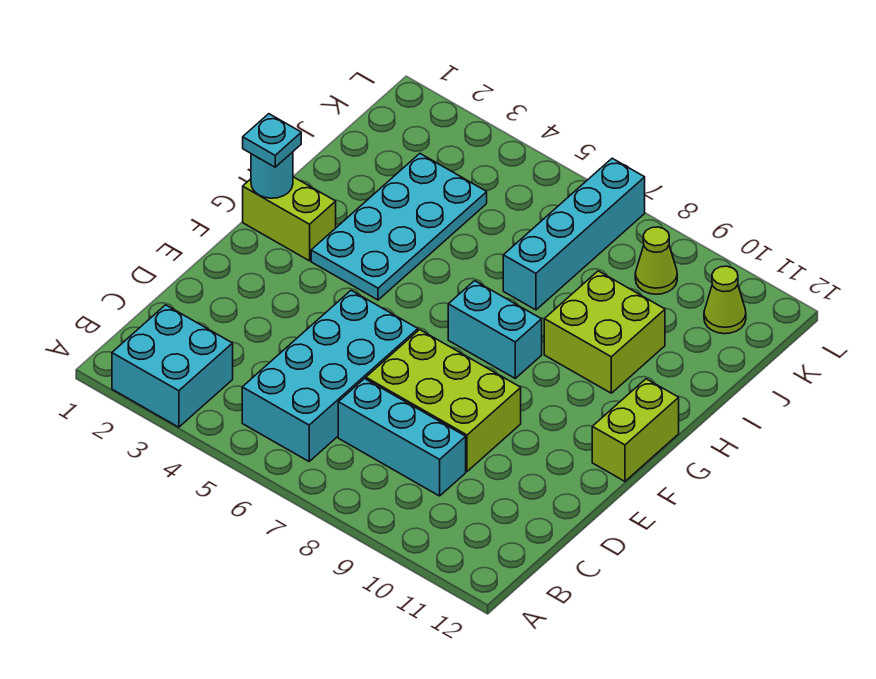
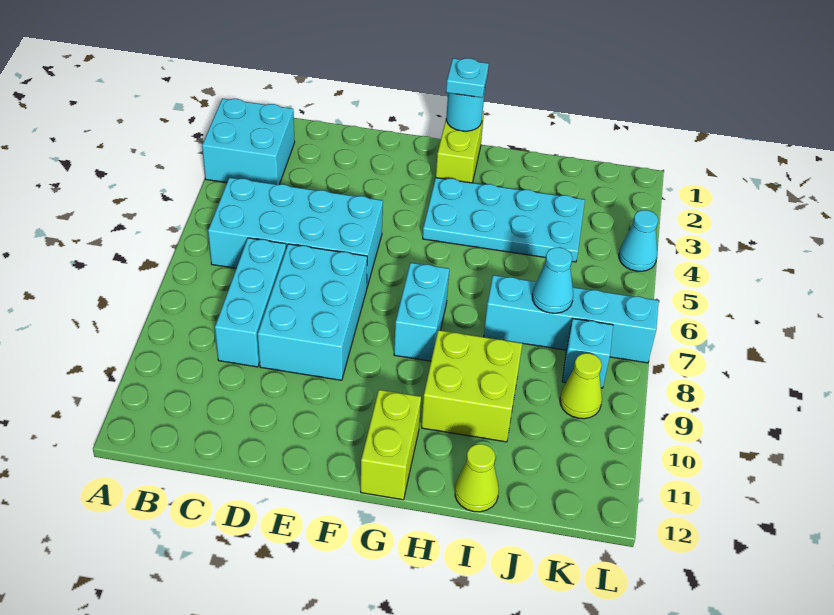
lime brick D7:E9 level 1 -> cyan brick D7:E9 level 1
lime brick F12:G12 level 1 -> lime brick G11:G12 level 1
none -> cyan cone J7 level 2
none -> cyan brick K8 level 1
lime cone K11 level 1 -> lime cone I12 level 1
none -> cyan cone L4 level 1

